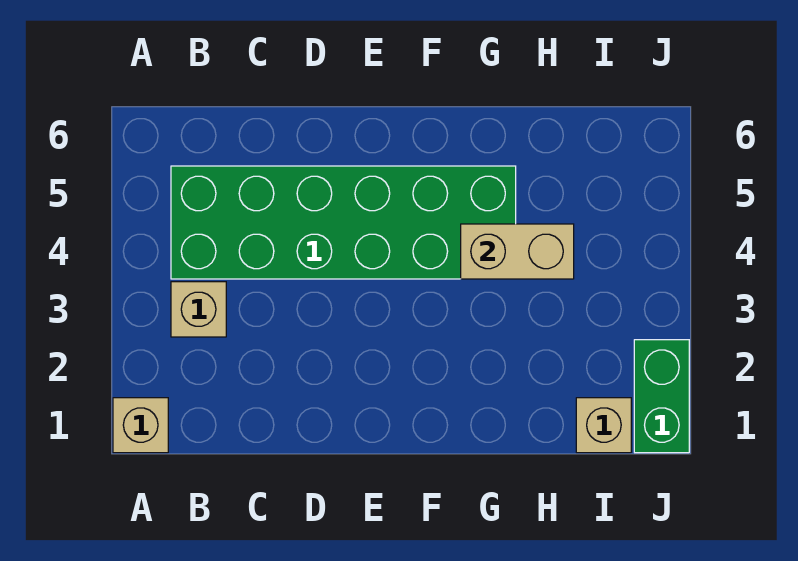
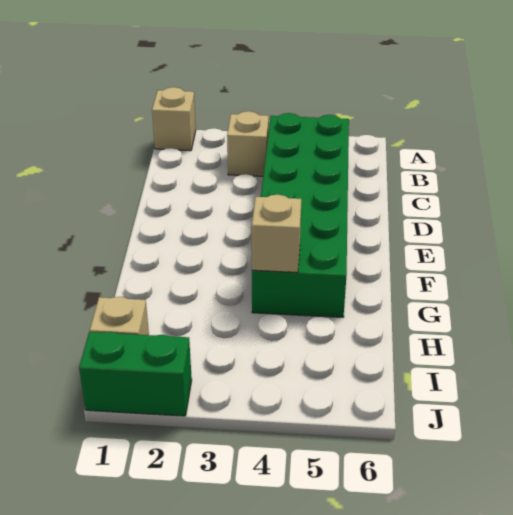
tan brick G4:H4 level 2 -> tan brick G4 level 2

